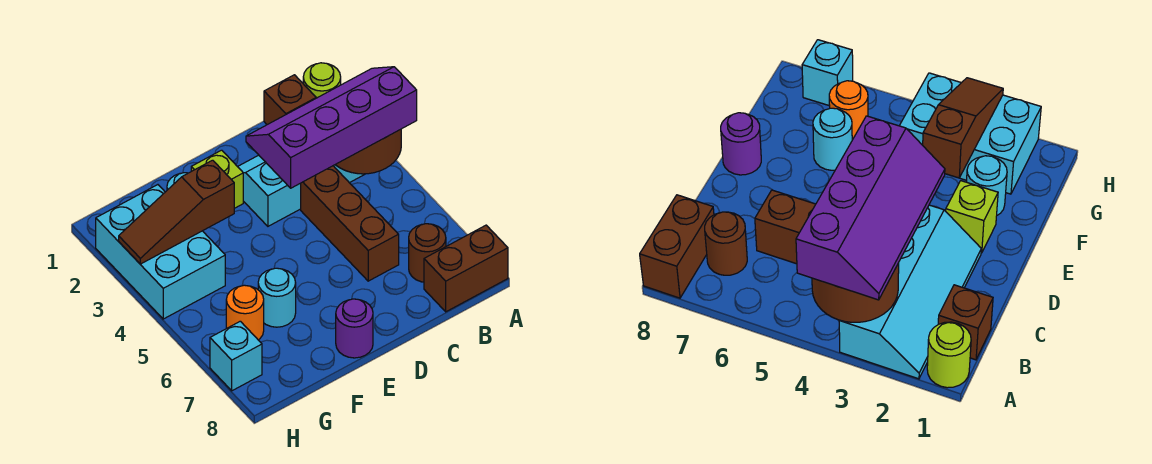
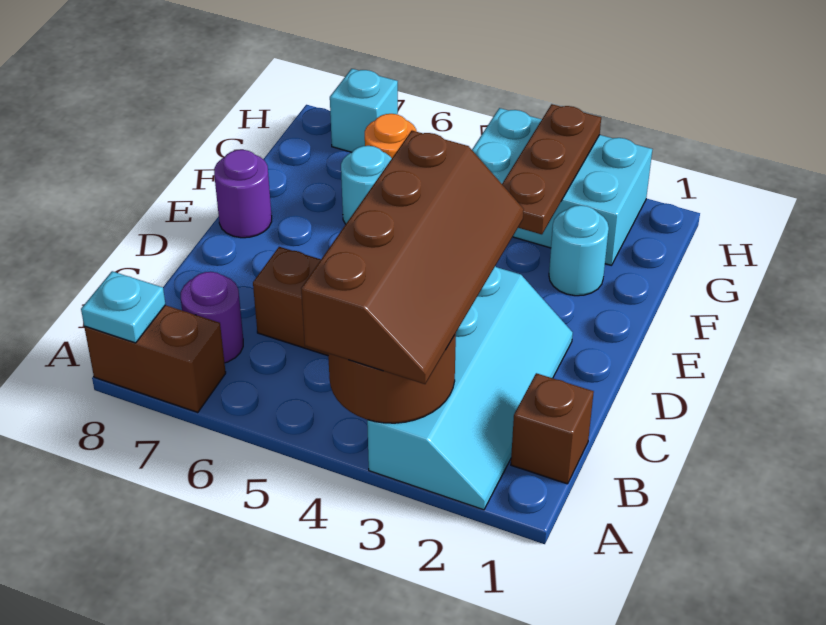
lime round brick A1 level 1 -> none
purple slope A3:D4 level 3 top 4 -> brown slope A3:D4 level 3 top 4
brown brick A8:B8 level 1 -> brown brick A7:A8 level 1
none -> cyan plate A8 level 2
brown round brick B7 level 1 -> purple round brick B7 level 1
lime brick E2 level 1 -> none
brown slope F3:H3 level 2 top F -> brown plate F3:H3 level 2

